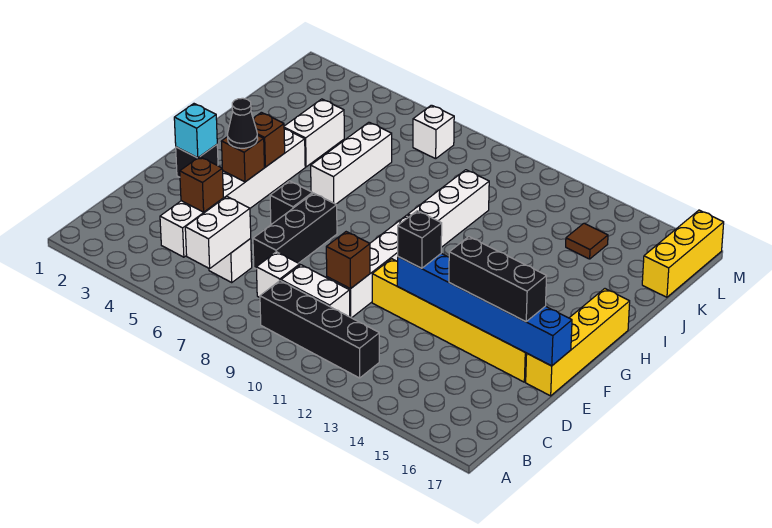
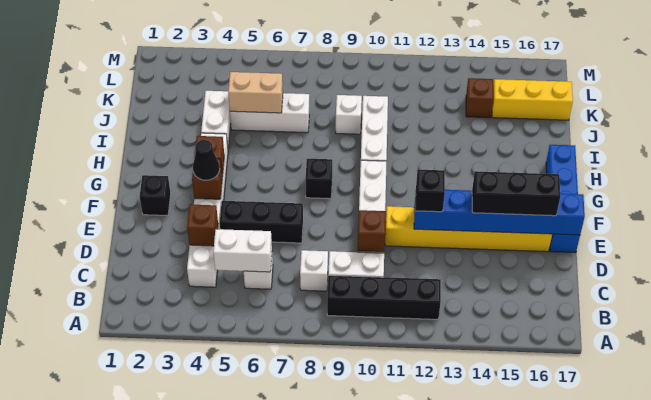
white brick B6:C6 level 2 -> white brick C5:C6 level 2
black brick D7:F7 level 1 -> black brick E5:E7 level 1
yellow brick E17:H17 level 1 -> blue brick E17:H17 level 1
cyan brick F2 level 2 -> none
black brick F6 level 1 -> black brick G8 level 1
white brick H6:J6 level 1 -> white brick J5:J7 level 1
none -> tan brick J5:J6 level 2
brown tile K14 level 1 -> brown brick K14 level 1
yellow brick K17:M17 level 1 -> yellow brick K15:K17 level 1
white brick L7 level 1 -> white brick J9 level 1

